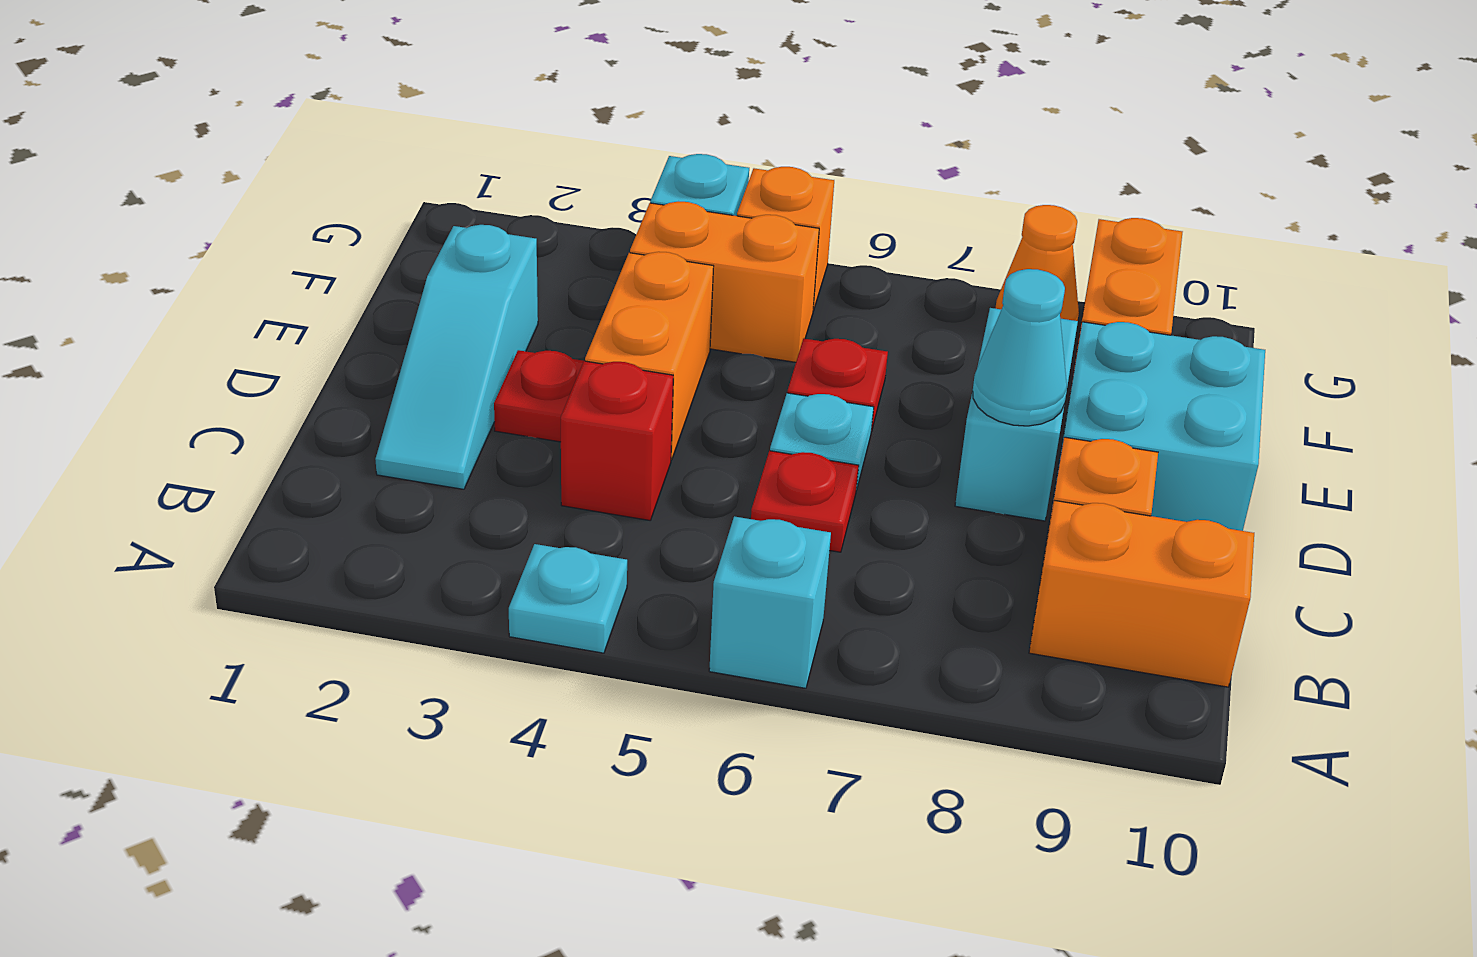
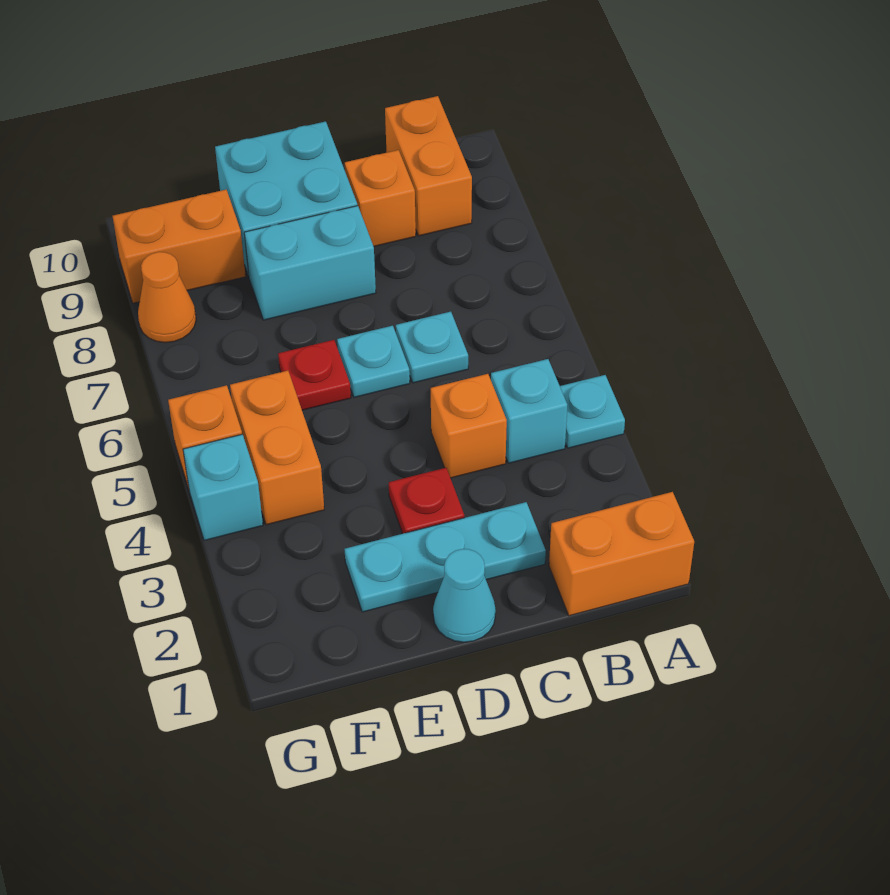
cyan brick A6 level 1 -> cyan brick B4 level 1
cyan slope C2:E2 level 1 top E -> cyan plate C2:E2 level 1
red brick C4 level 1 -> orange brick C4 level 1
red plate C6 level 1 -> cyan plate C6 level 1
orange brick D4:E4 level 1 -> orange brick A1:B1 level 1
cyan cone D8 level 2 -> cyan cone D1 level 1

